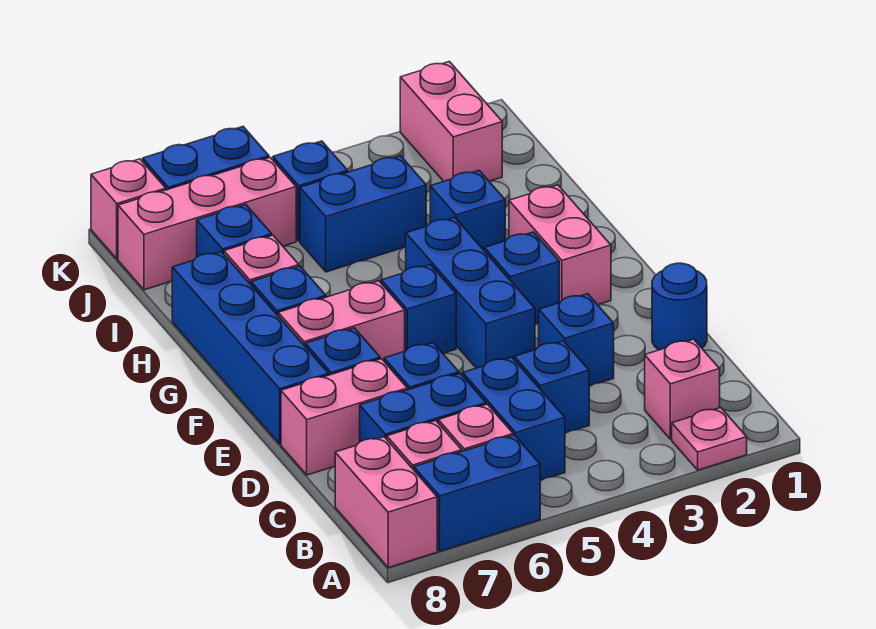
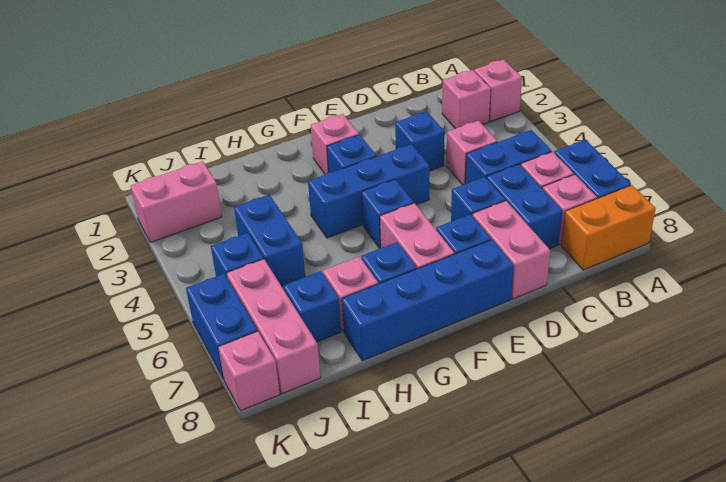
pink plate A2 level 1 -> pink brick A2 level 1
pink brick A8:B8 level 1 -> orange brick A8:B8 level 1
blue brick C4 level 1 -> pink brick C4 level 1
blue round brick D1 level 1 -> none
pink brick F2:G2 level 1 -> pink brick F2 level 1
blue brick H3 level 1 -> none

